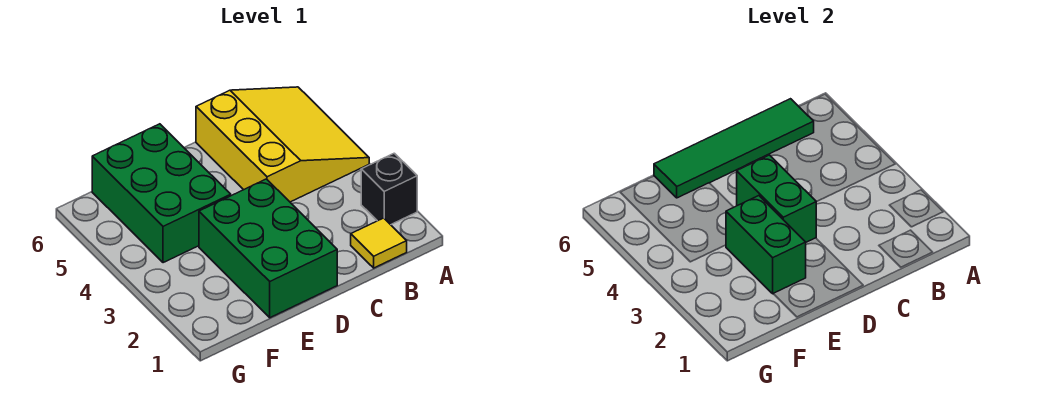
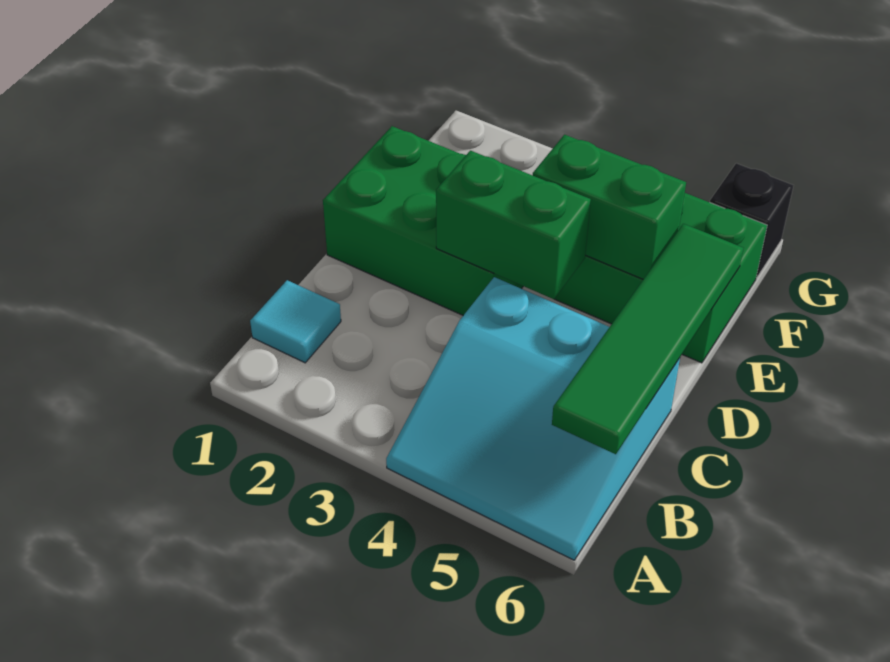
black brick A2 level 1 -> black brick G6 level 1
yellow slope A4:C6 level 1 top C -> cyan slope A4:C6 level 1 top C
yellow tile B1 level 1 -> cyan tile B1 level 1
green brick E2:E3 level 2 -> green brick E4:E5 level 2

